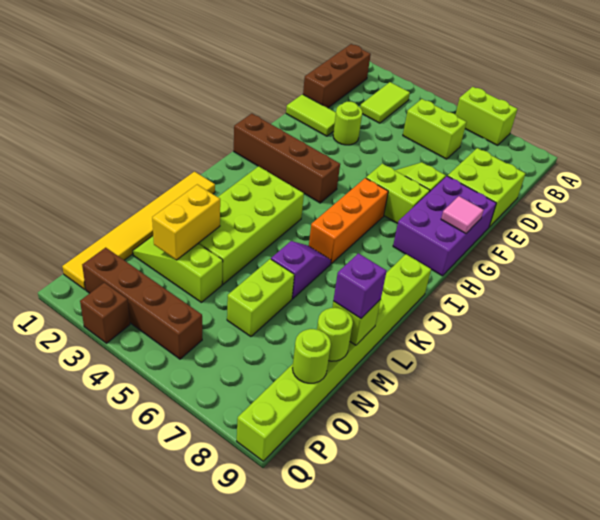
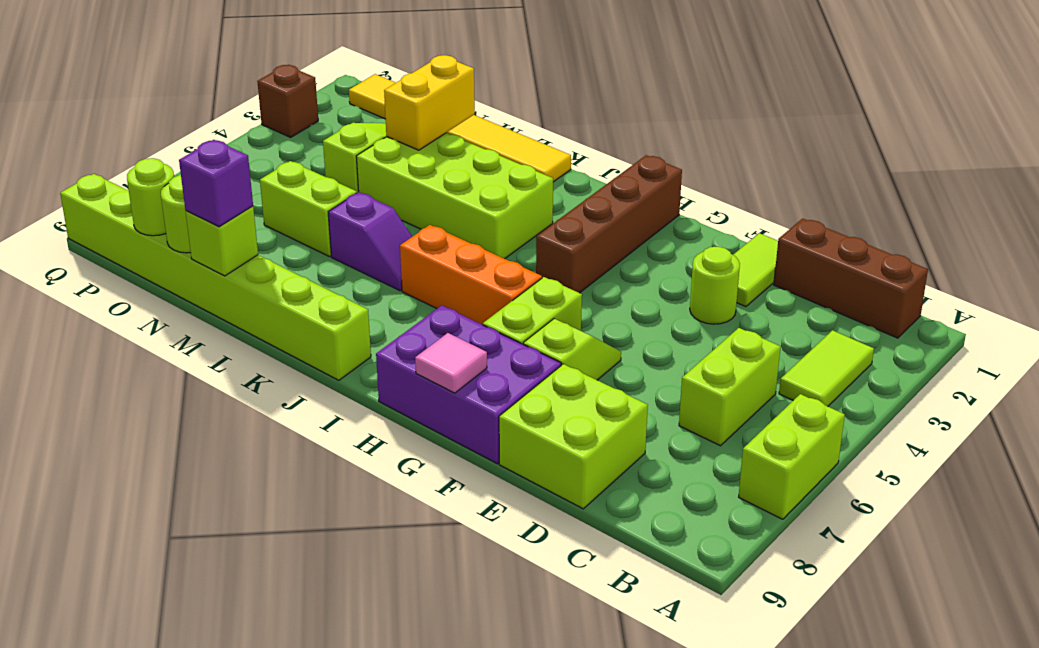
lime tile B3:C3 level 1 -> lime tile B3:B4 level 1
yellow brick M3:N3 level 2 -> yellow brick M2:M3 level 2
brown brick P2:P5 level 1 -> none

